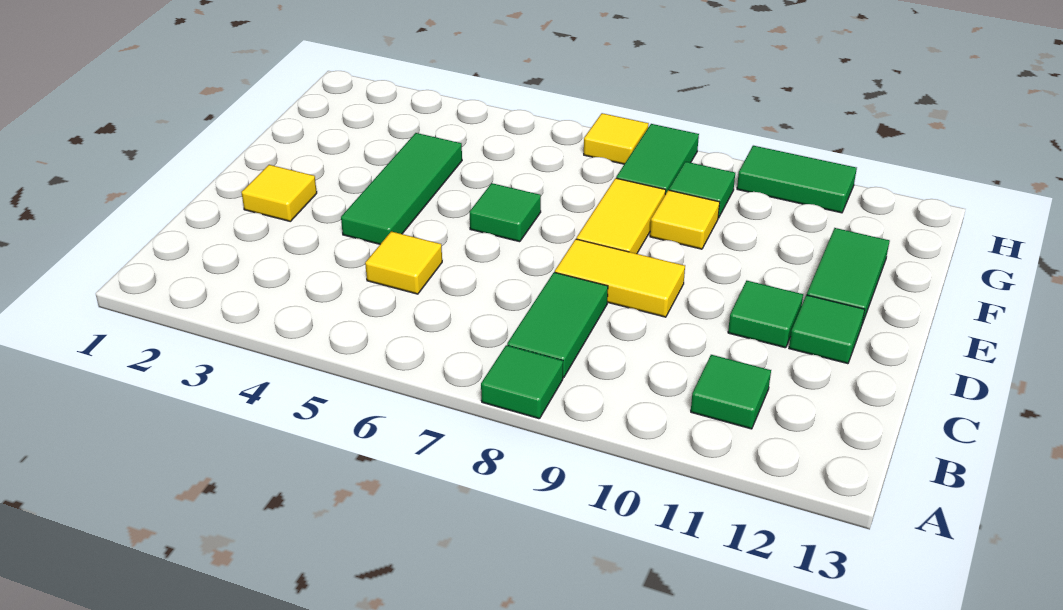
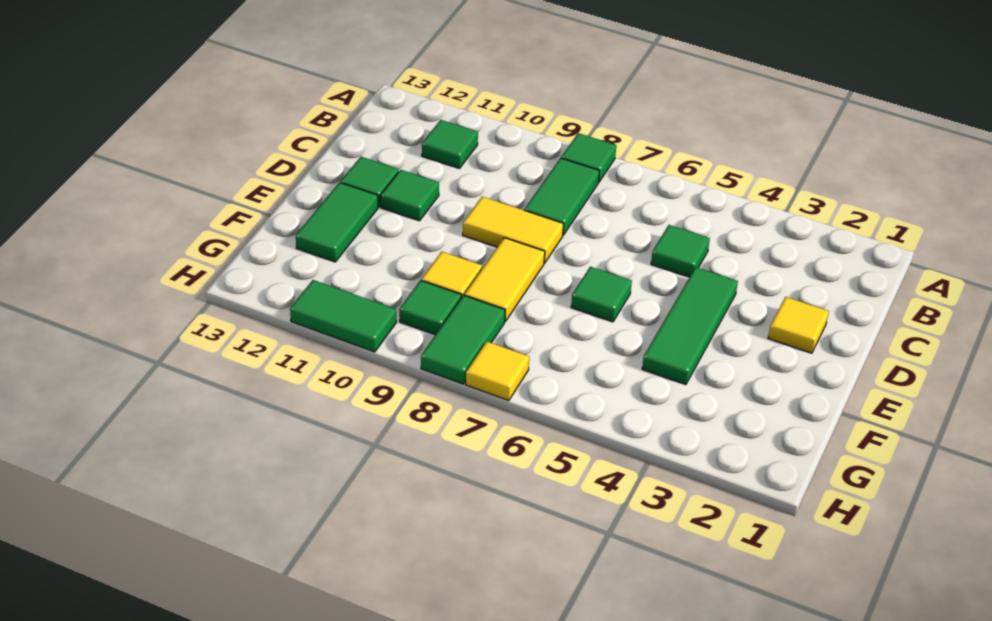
yellow tile C5 level 1 -> green tile C5 level 1

